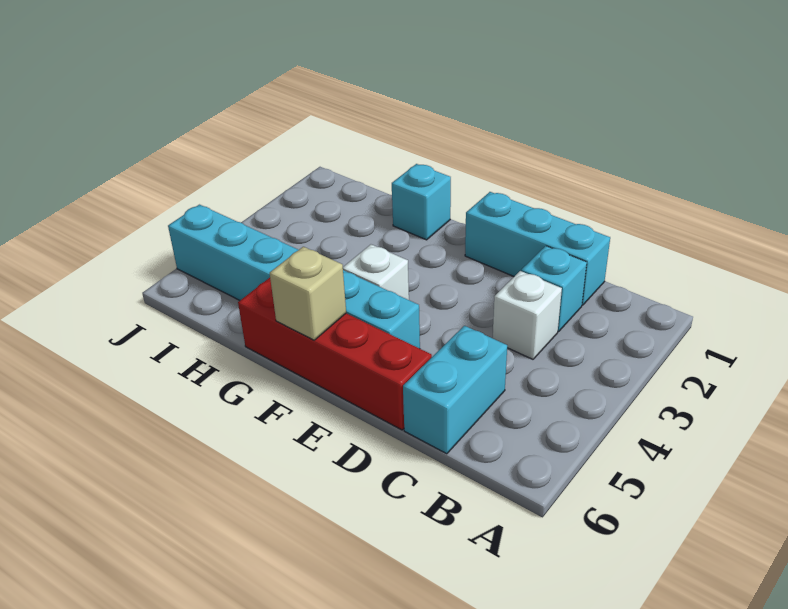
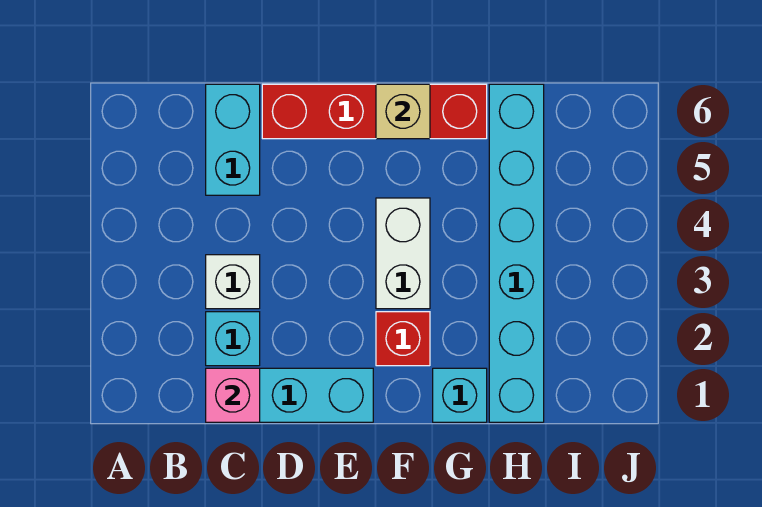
none -> pink brick C1 level 2
cyan brick E5:J5 level 1 -> cyan brick H1:H6 level 1
none -> red brick F2 level 1
white brick F4 level 1 -> white brick F3:F4 level 1

